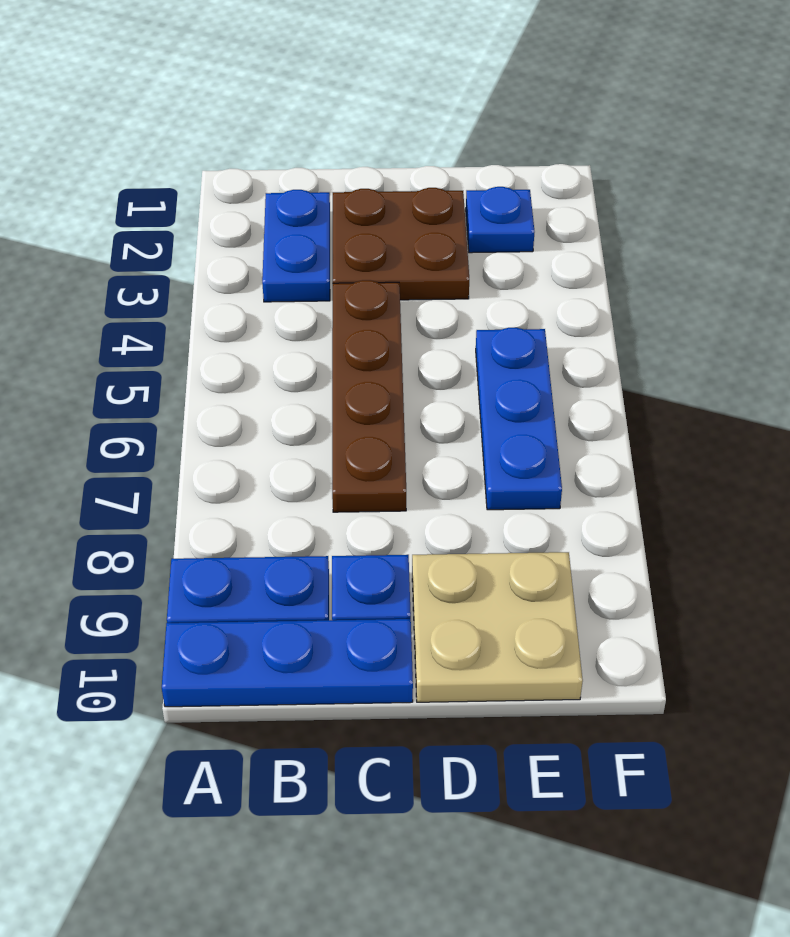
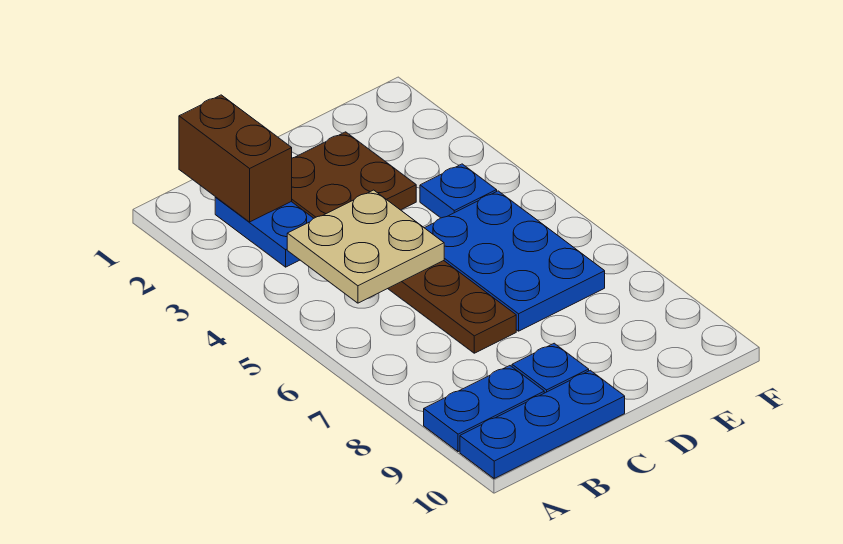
none -> brown brick B1:B2 level 2
tan plate D9:E10 level 1 -> tan plate B4:C5 level 2
blue plate E2 level 1 -> blue plate E4 level 1
blue plate E5:E7 level 1 -> blue plate D5:E7 level 1

